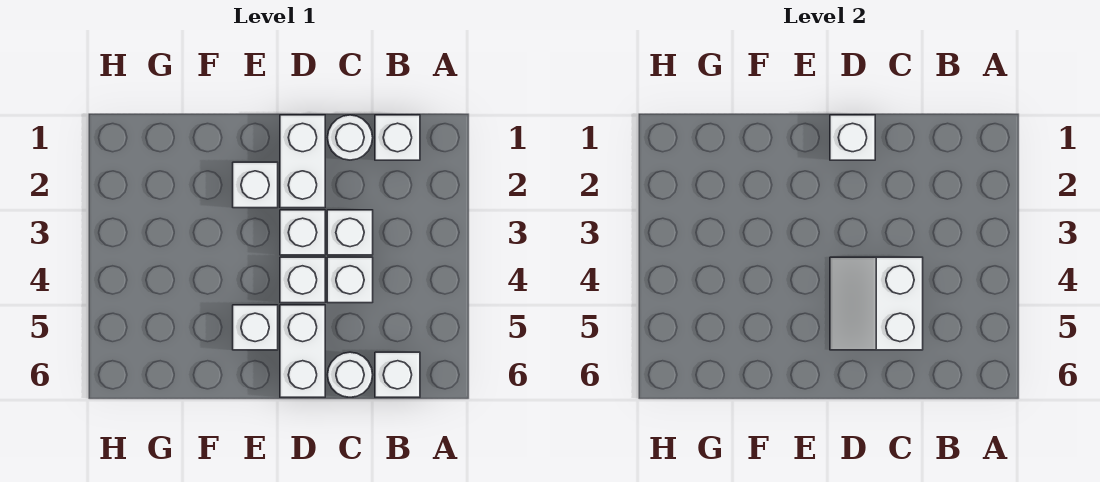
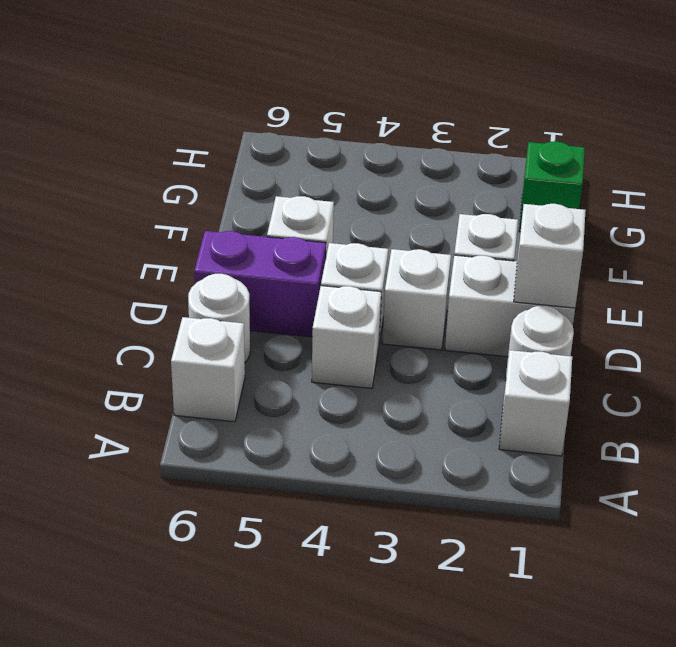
white brick C3 level 1 -> none
white slope C4:D5 level 2 top C -> none
white brick D5:D6 level 1 -> purple brick D5:D6 level 1
none -> green brick G1 level 1

